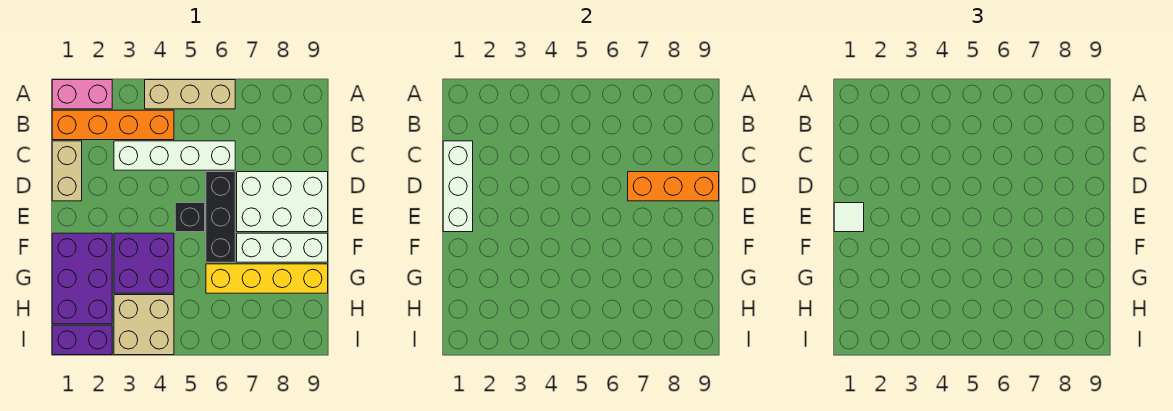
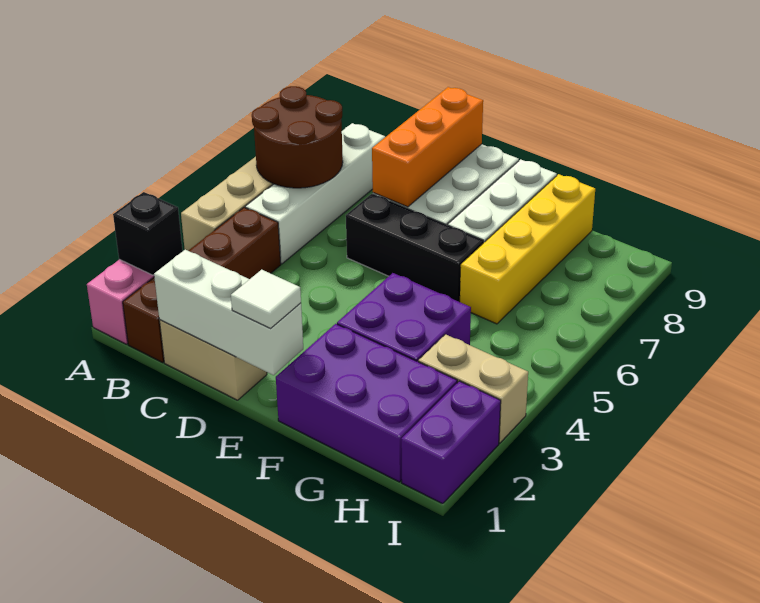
none -> brown round brick A6:B7 level 2
orange brick B1:B4 level 1 -> brown brick B1:B4 level 1
white brick C3:C6 level 1 -> white brick B5:B8 level 1
black brick E5 level 1 -> black brick A2 level 2
tan brick H3:I4 level 1 -> tan brick H3:I3 level 1

